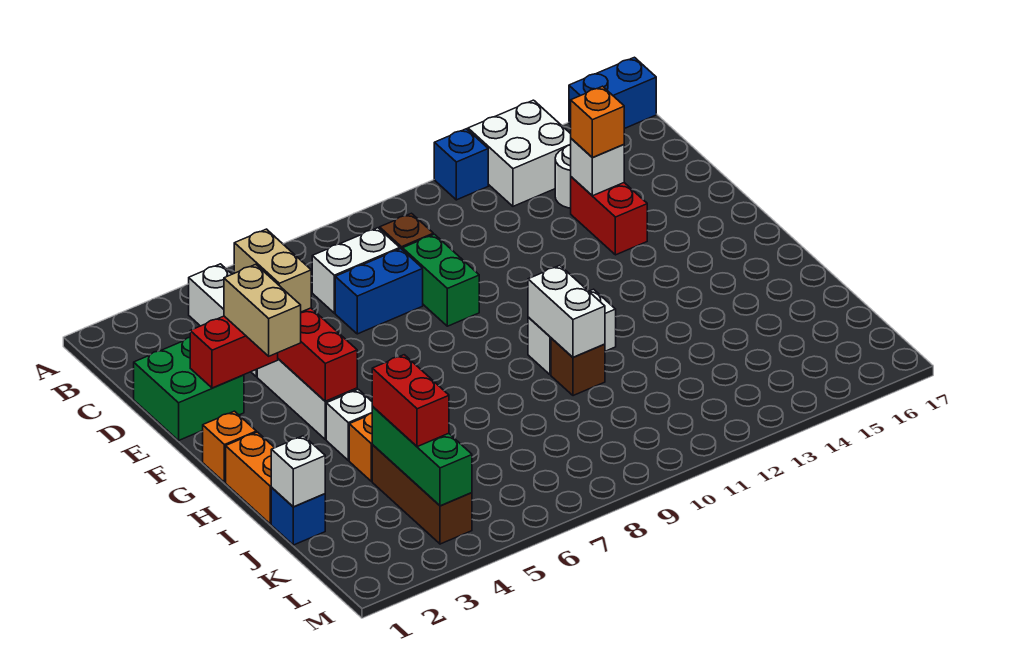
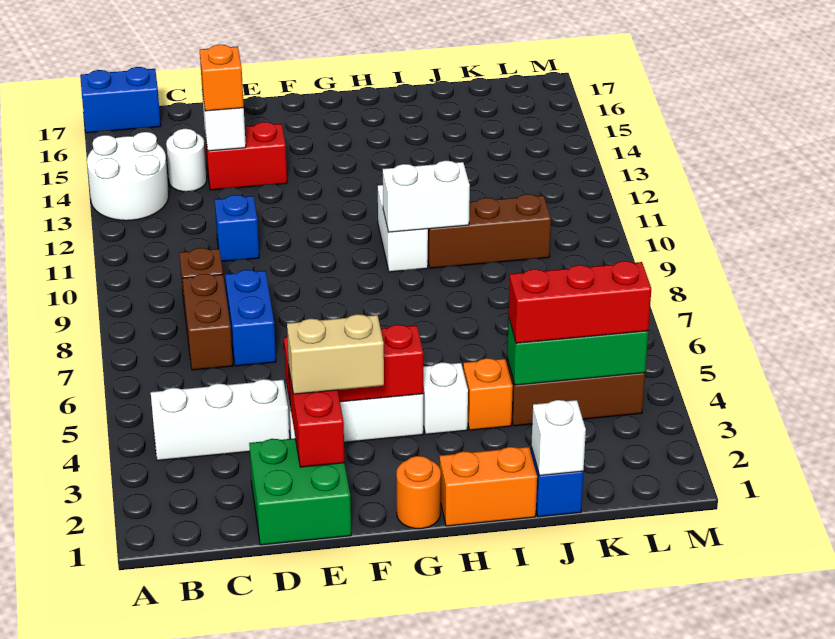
blue brick A12 level 1 -> blue brick D11 level 1
white brick A13:B14 level 1 -> white round brick A13:B14 level 1
blue brick A16:A17 level 1 -> blue brick A17:B17 level 1
white brick C7:C8 level 1 -> brown brick C7:C8 level 1
tan brick D4:E4 level 3 -> none
green brick D9:E9 level 1 -> none
orange brick G1 level 1 -> orange round brick G1 level 1
brown brick I10 level 1 -> brown brick I10:K10 level 1
red brick J4:K4 level 3 -> red brick J4:L4 level 3

